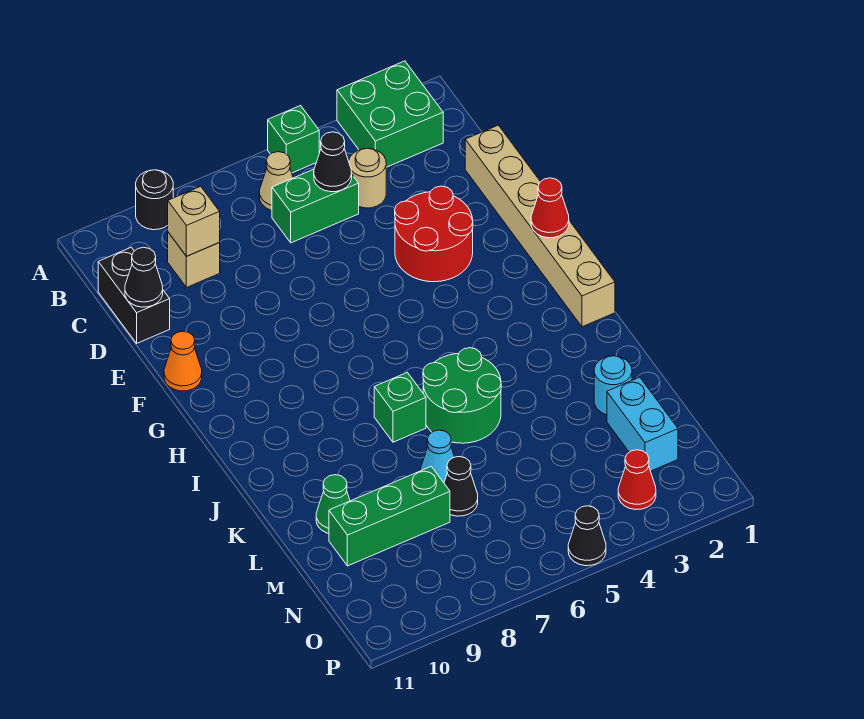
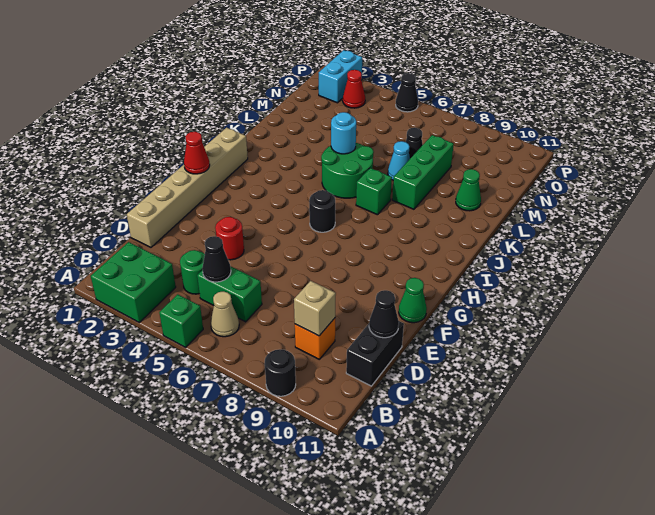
tan round brick C4 level 1 -> green round brick C4 level 1
tan brick C9 level 1 -> orange brick C9 level 1
red round brick E3:F4 level 1 -> red round brick E4 level 1
orange cone F11 level 1 -> green cone F11 level 1
none -> black round brick H6 level 1
cyan round brick L2 level 1 -> cyan round brick K5 level 2
cyan brick M2:N2 level 1 -> cyan brick O2:P2 level 1
green brick M8:M10 level 1 -> green brick K8:M8 level 1

